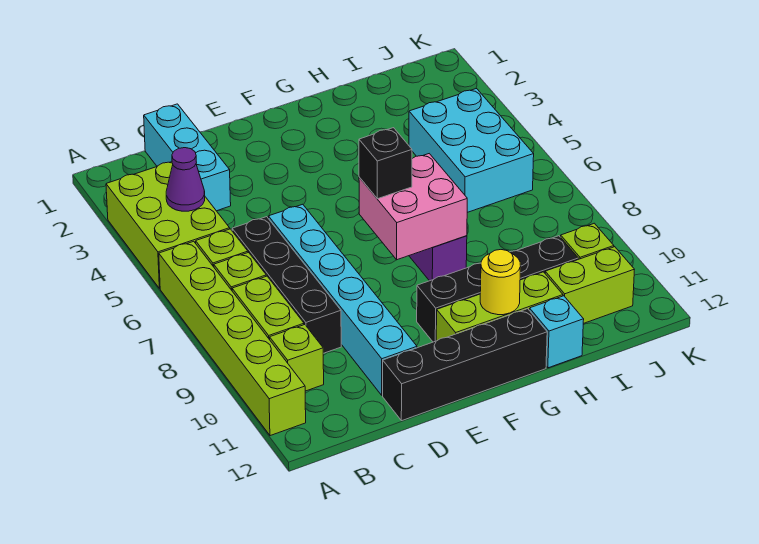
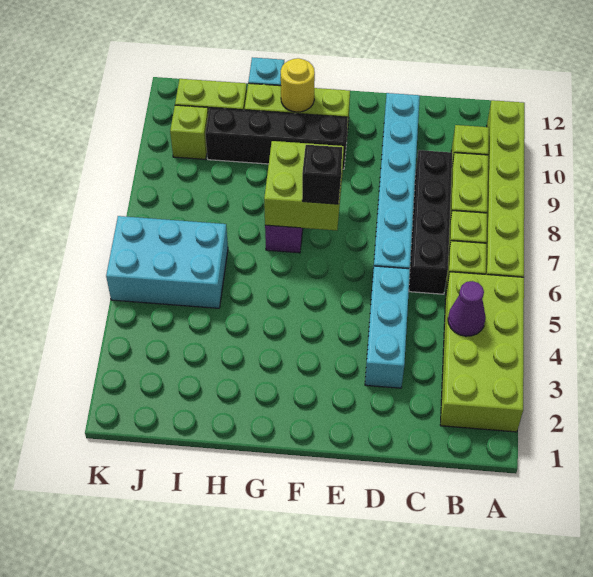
lime brick A3:B5 level 1 -> lime brick A2:B5 level 1
cyan brick C1:C3 level 1 -> cyan brick D3:D5 level 1
black brick D12:G12 level 1 -> none
pink brick F7:G8 level 2 -> lime brick F7:G8 level 2
cyan brick I4:J6 level 1 -> cyan brick I5:K6 level 1

